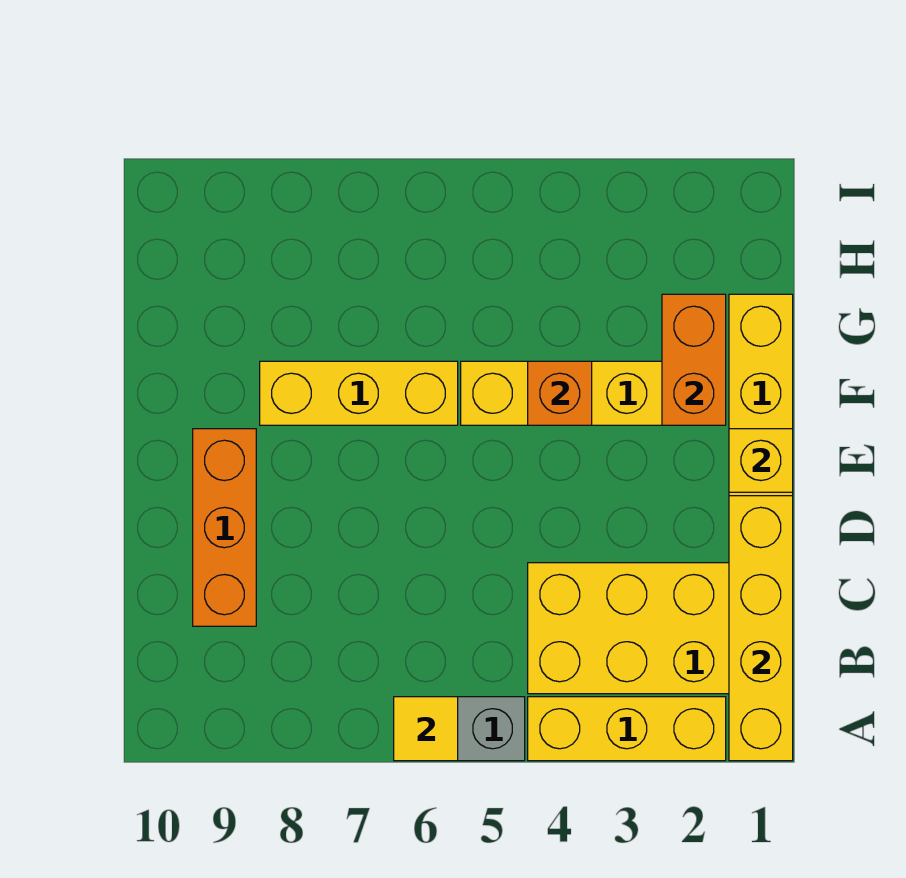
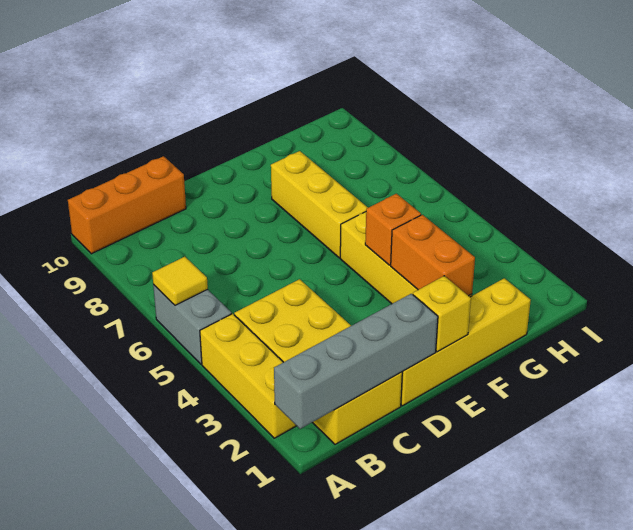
yellow brick A1:D1 level 2 -> grey brick A1:D1 level 2
orange brick C9:E9 level 1 -> orange brick A10:C10 level 1
orange brick F2:G2 level 2 -> orange brick F2:F3 level 2

